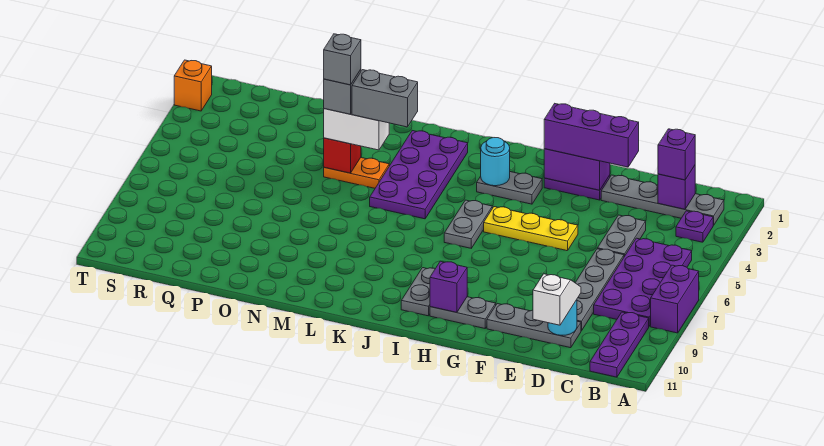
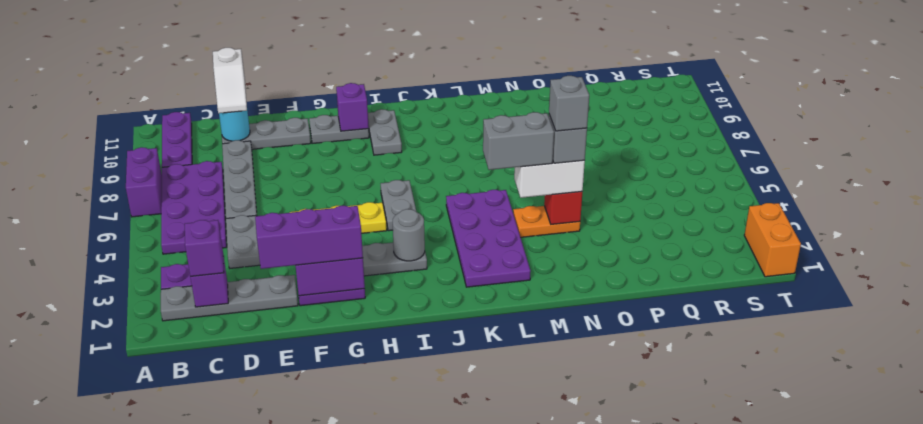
cyan round brick I3 level 2 -> grey round brick I3 level 2
orange brick T2 level 1 -> orange brick T1:T2 level 1

